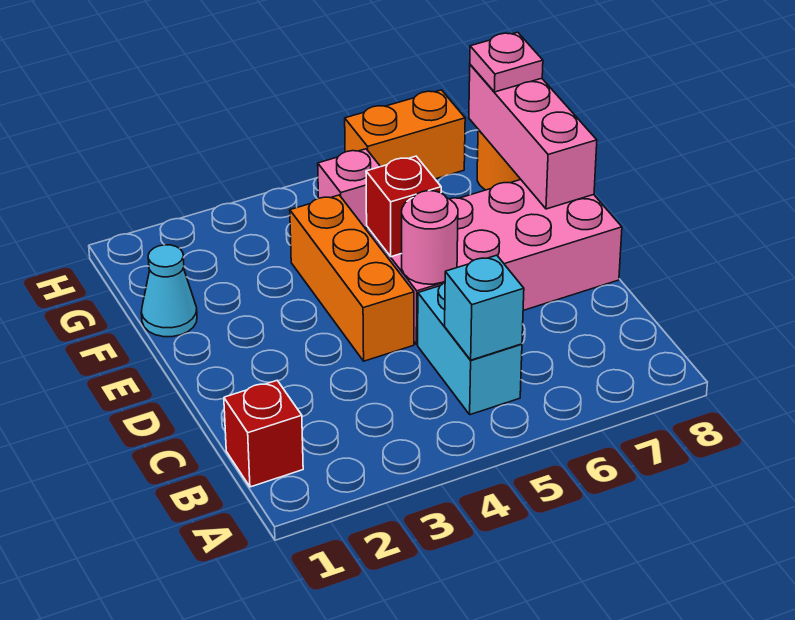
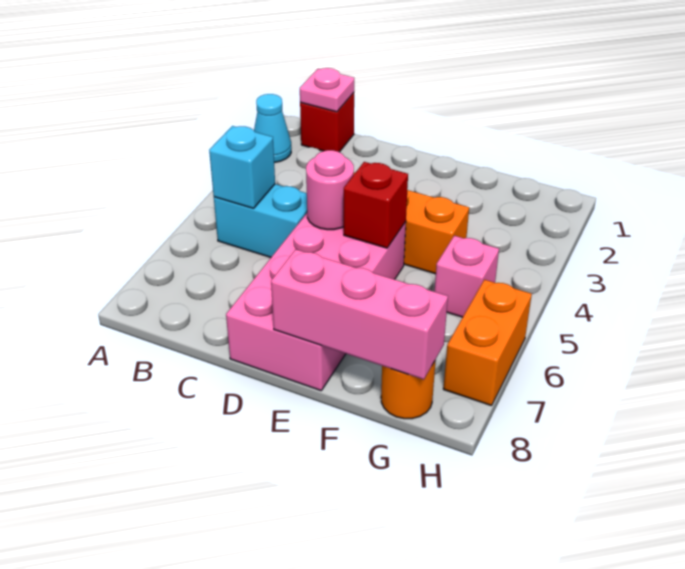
cyan cone F1 level 1 -> cyan cone A2 level 1
pink plate G8 level 3 -> pink plate B1 level 2

